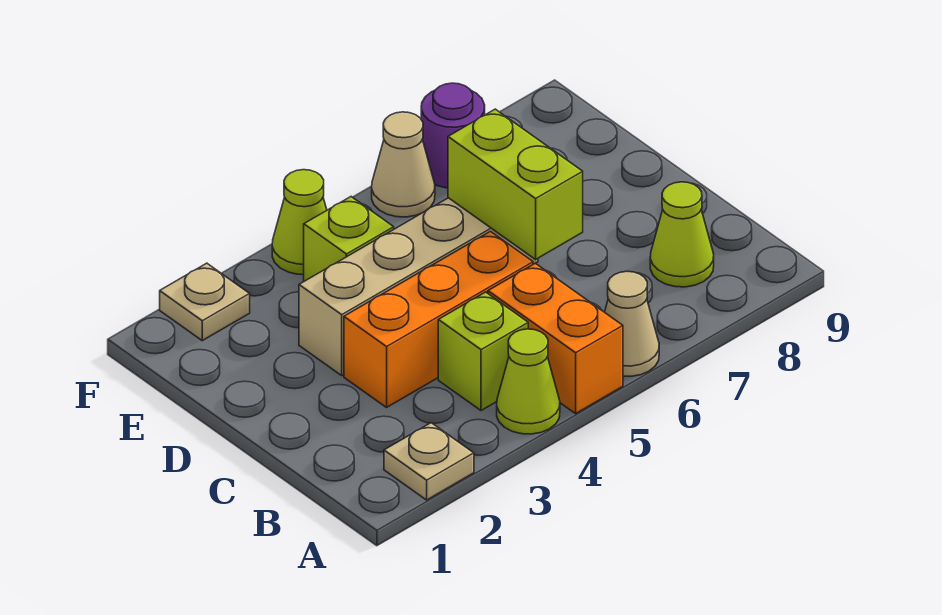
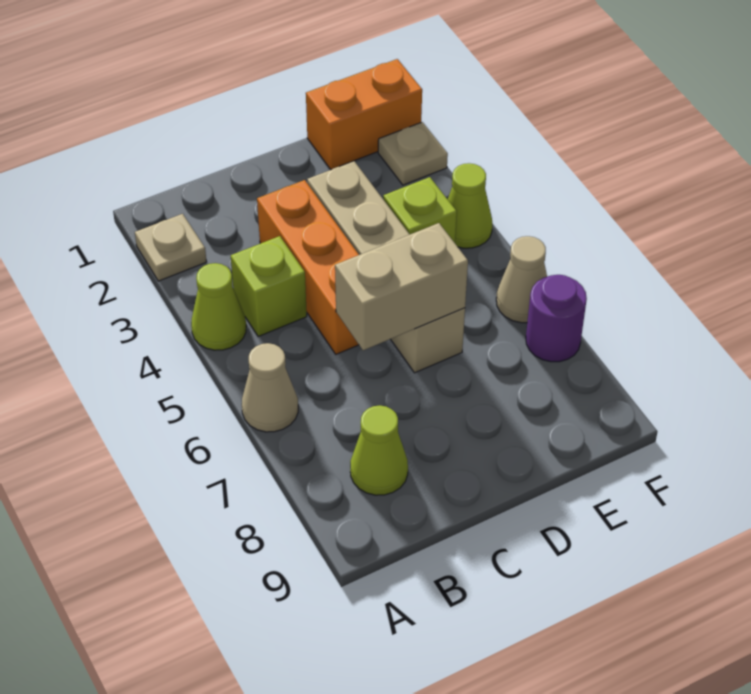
orange brick A5:B5 level 1 -> orange brick E1:F1 level 1
lime brick C6:D6 level 2 -> tan brick C6:D6 level 2

